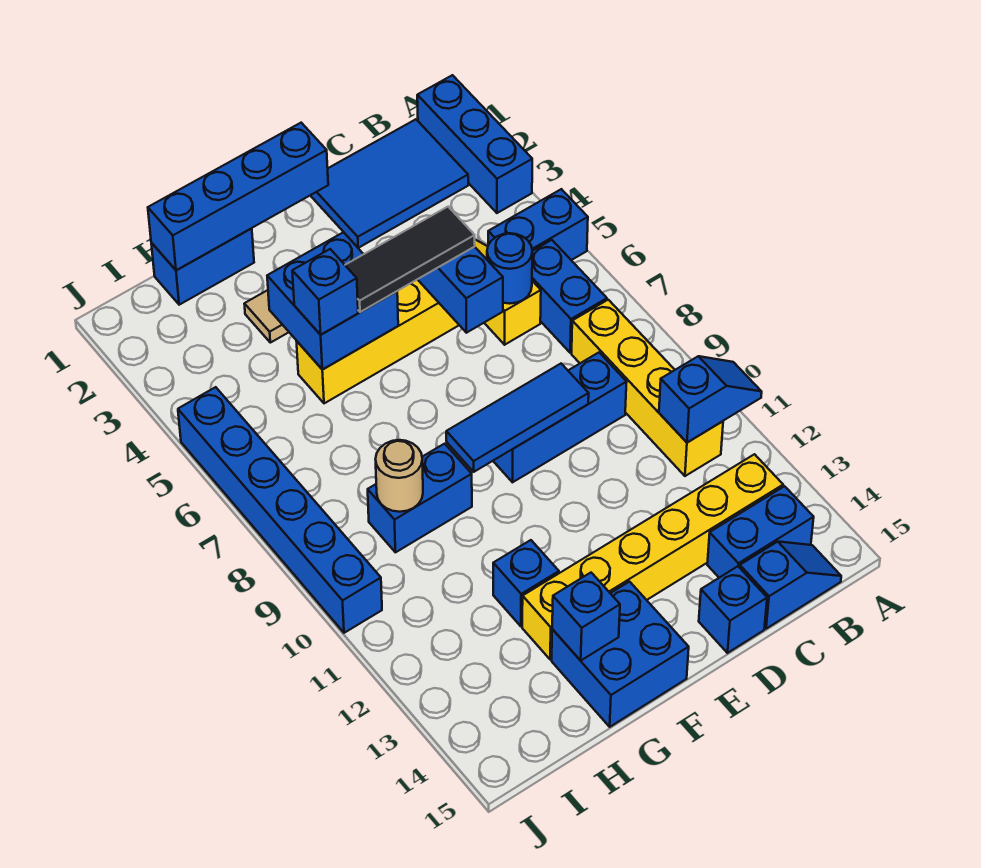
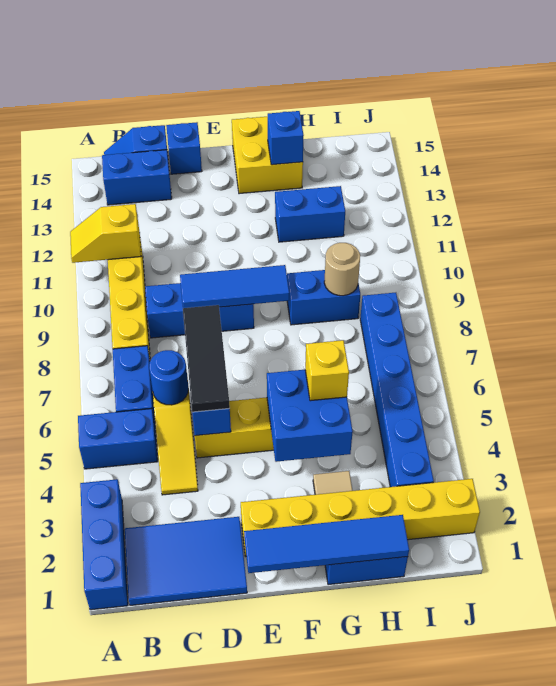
blue slope A11:B11 level 2 top B -> yellow slope A11:B11 level 2 top B
yellow brick B13:G13 level 1 -> yellow brick E2:J2 level 1
black tile D5:F5 level 3 -> black tile D5:D7 level 3
blue brick E1:H1 level 2 -> blue tile E1:H1 level 2
blue brick F14:G15 level 1 -> yellow brick F14:G15 level 1
blue brick G5 level 3 -> yellow brick G5 level 3
blue brick G12 level 1 -> blue brick G12:H12 level 1
blue brick J5:J10 level 1 -> blue brick I3:I8 level 1

